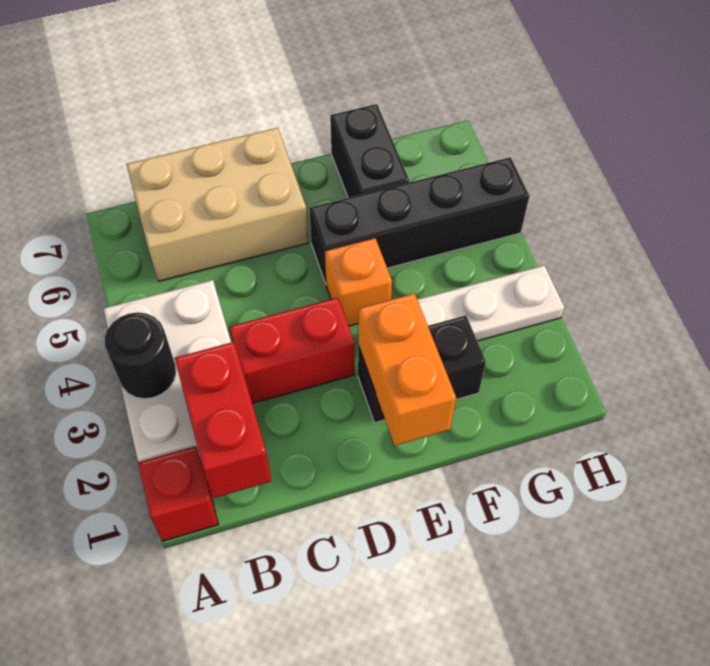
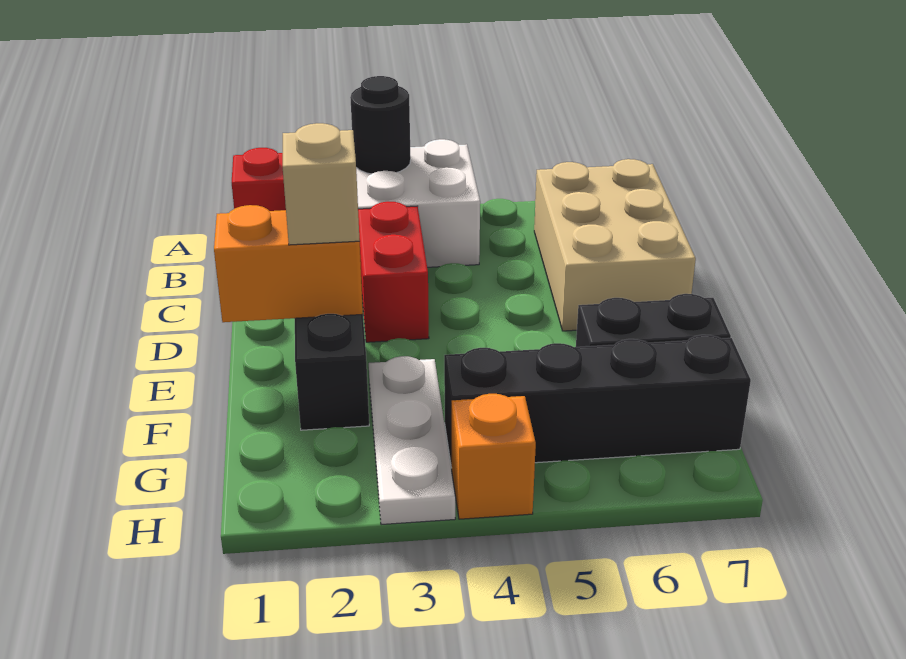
red brick B1:B2 level 2 -> none
none -> tan brick E2 level 3
orange brick E4 level 1 -> orange brick H4 level 1
black brick E5:H5 level 1 -> black brick G4:G7 level 1

